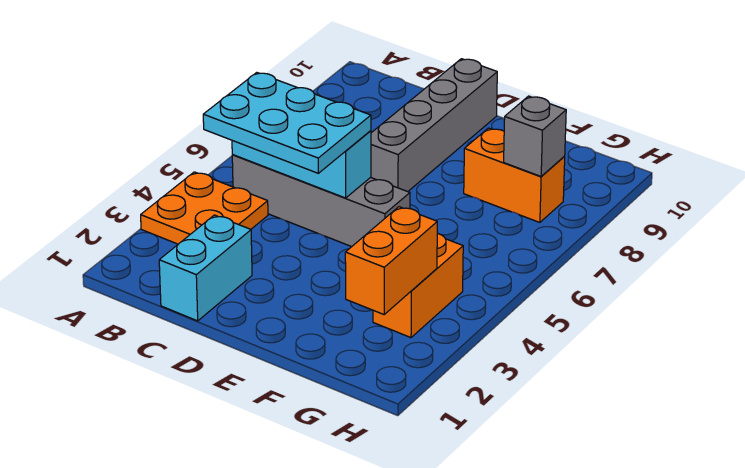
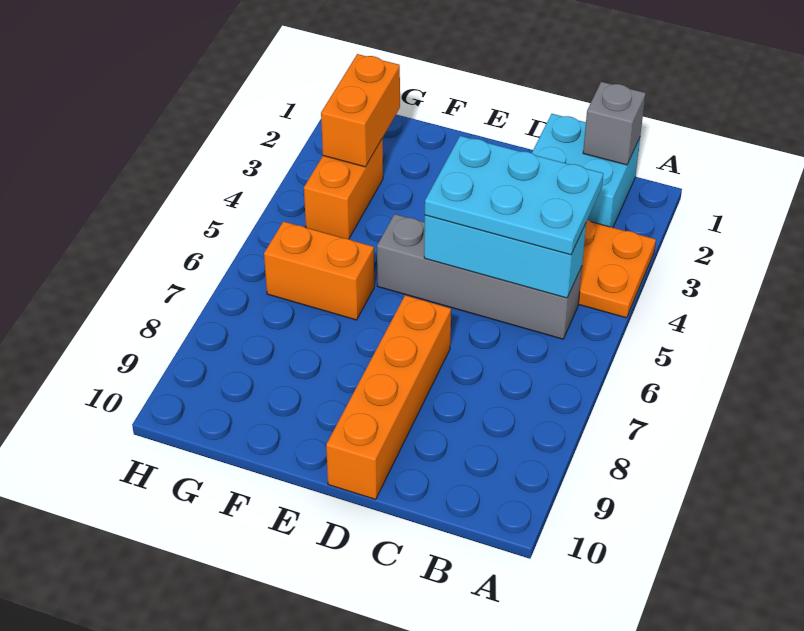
cyan brick C1:C2 level 1 -> cyan brick B1:C2 level 1
grey brick D7:D10 level 1 -> orange brick D7:D10 level 1
orange brick F8:G8 level 1 -> orange brick F6:G6 level 1
grey brick G8 level 2 -> grey brick B1 level 2

